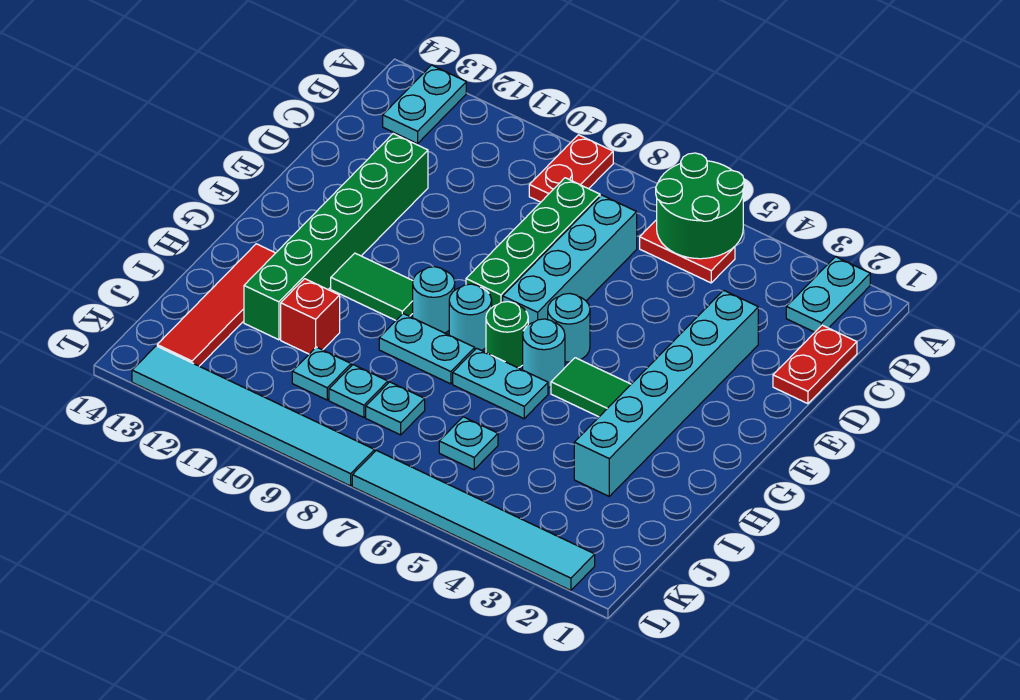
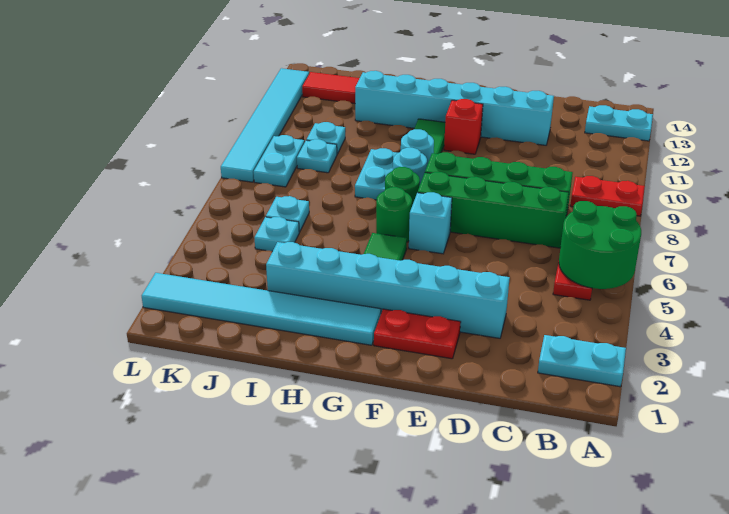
red plate C1:D1 level 1 -> red plate E2:F2 level 1
cyan brick C7:F7 level 1 -> green brick C7:F7 level 1
green brick D12:I12 level 1 -> cyan brick D12:I12 level 1
cyan round brick F6 level 1 -> cyan brick F6 level 1
cyan round brick G6 level 1 -> green round brick G6 level 1
cyan plate H6:H7 level 1 -> cyan plate K8:K9 level 1
red brick I11 level 1 -> red brick F11 level 1
cyan plate J8 level 1 -> cyan plate J5 level 1
cyan tile L2:L7 level 1 -> cyan tile G2:L2 level 1

